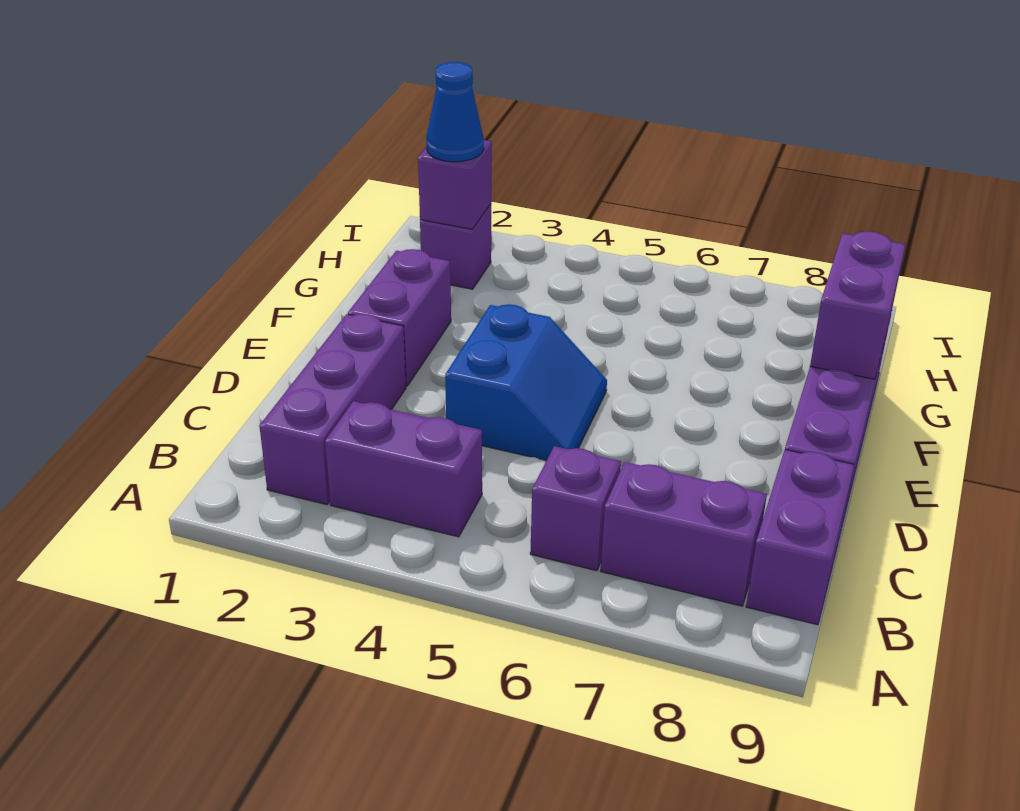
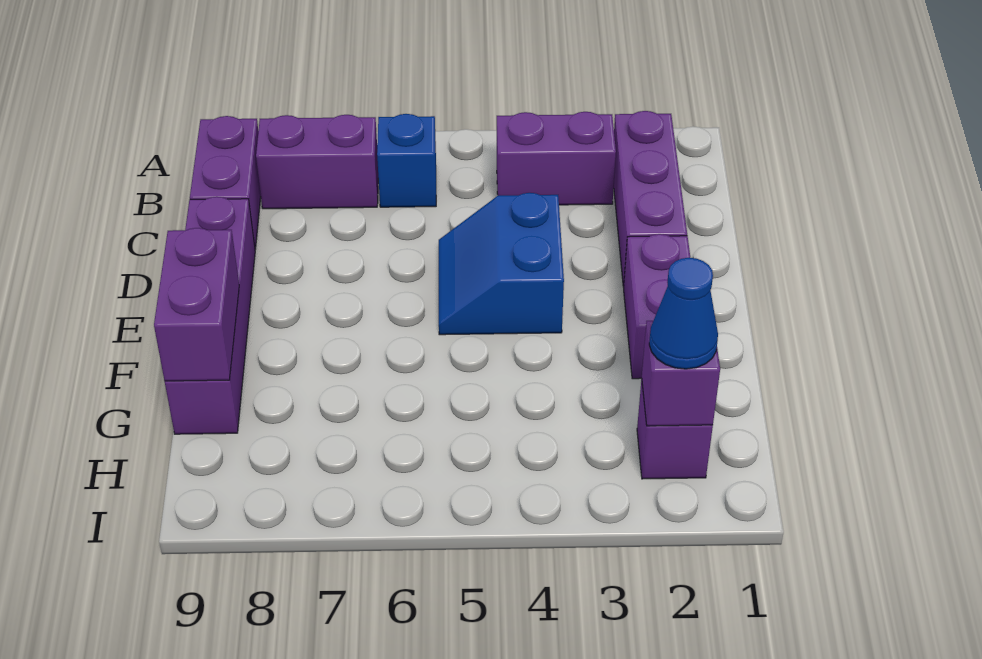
purple brick B6 level 1 -> blue brick B6 level 1

